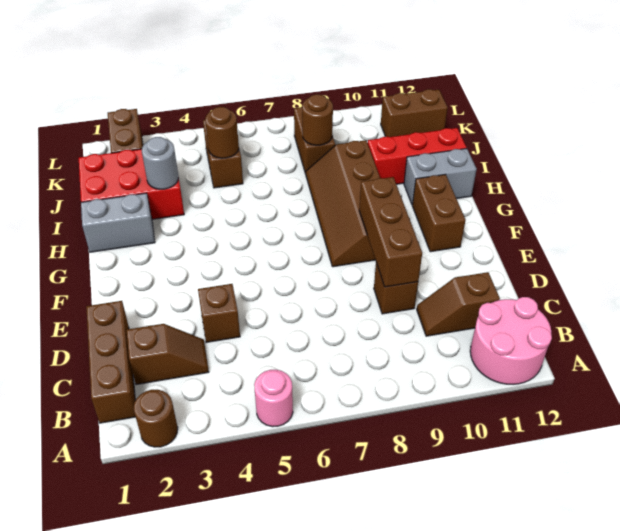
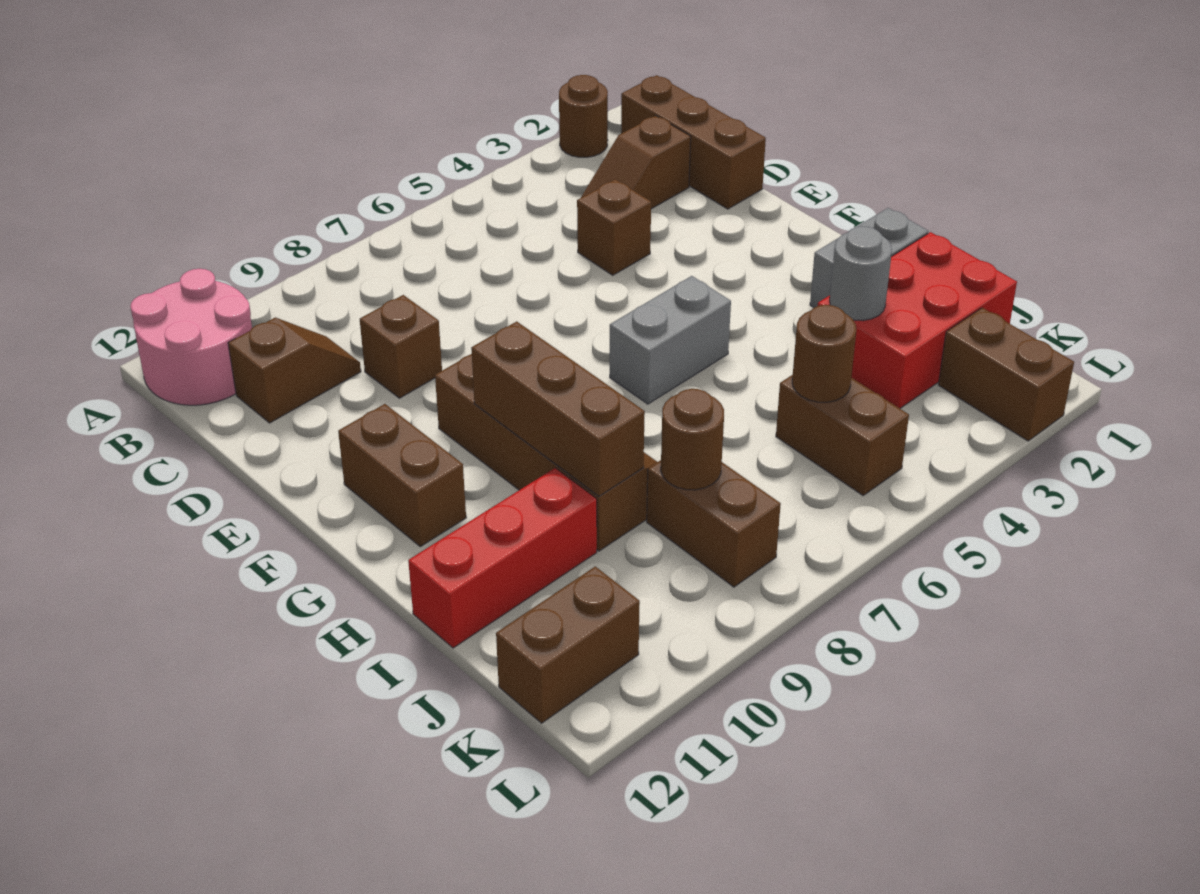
pink round brick A5 level 1 -> none
brown brick D9:F9 level 2 -> brown brick G9:I9 level 2
grey brick H11:H12 level 1 -> grey brick G5:G6 level 1

